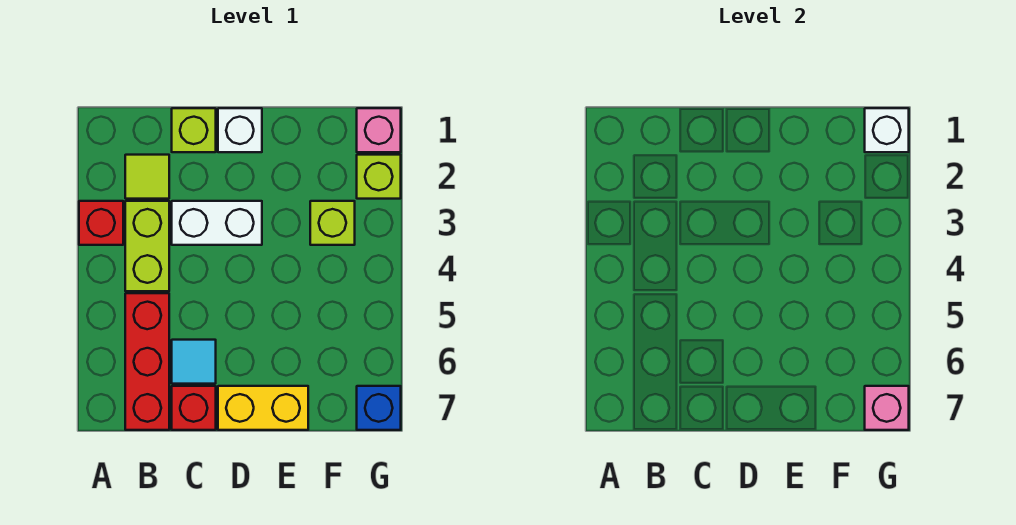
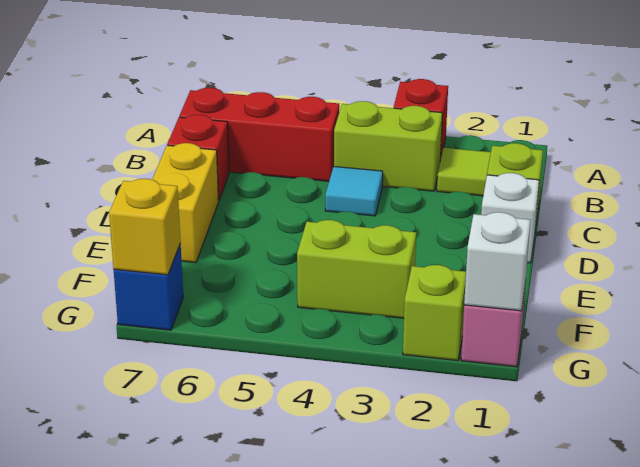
white brick C3:D3 level 1 -> none
cyan tile C6 level 1 -> cyan tile C4 level 1
lime brick F3 level 1 -> lime brick F3:F4 level 1
pink brick G7 level 2 -> yellow brick G7 level 2

